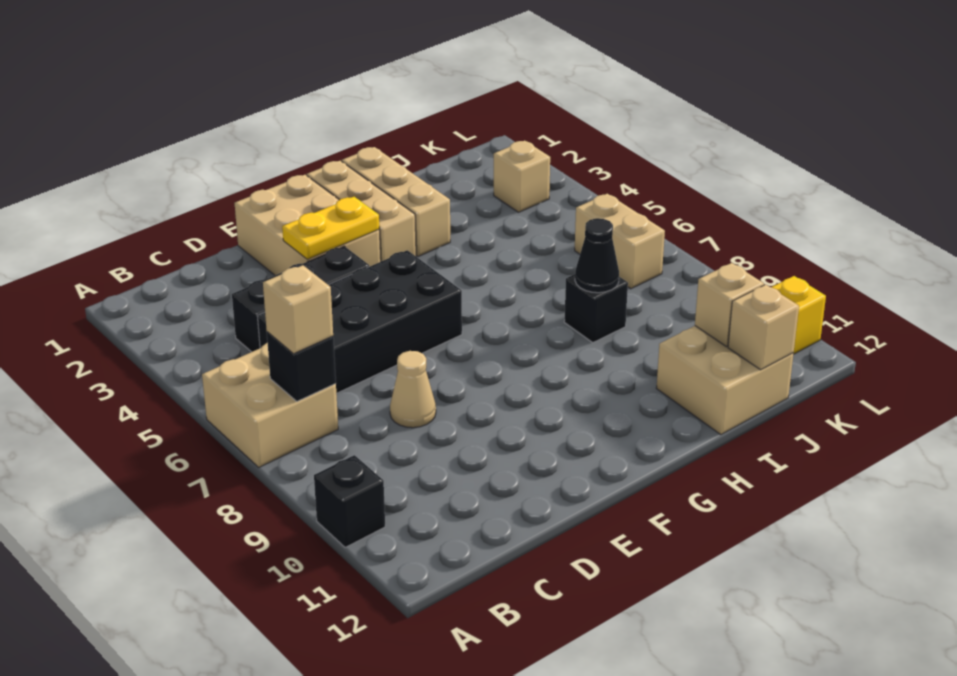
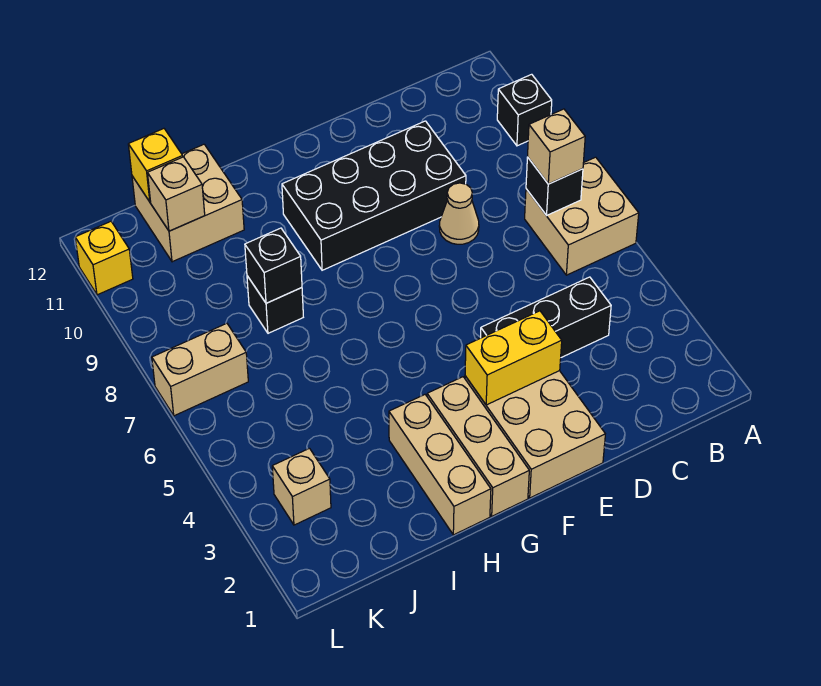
black brick C5:F6 level 1 -> black brick D9:G10 level 1
yellow plate E3:F3 level 2 -> yellow brick E3:F3 level 2
black cone I8 level 2 -> black brick I8 level 2
tan brick J12 level 2 -> yellow brick J12 level 2
tan brick K6:K7 level 1 -> tan brick K7:L7 level 1

